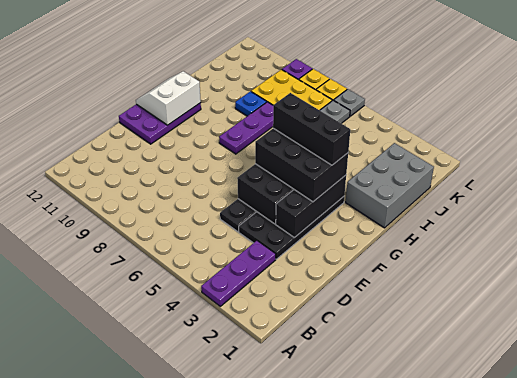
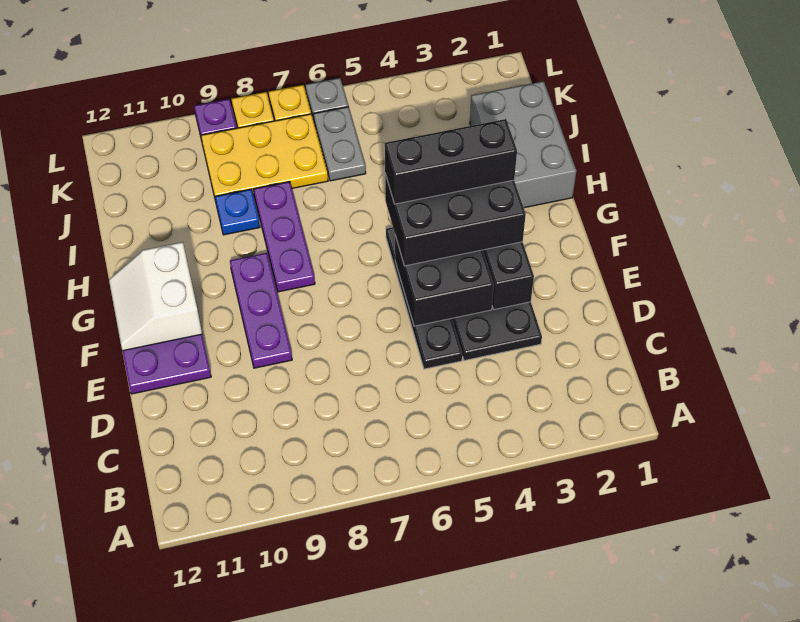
purple plate A3:C3 level 1 -> purple plate E9:G9 level 1

